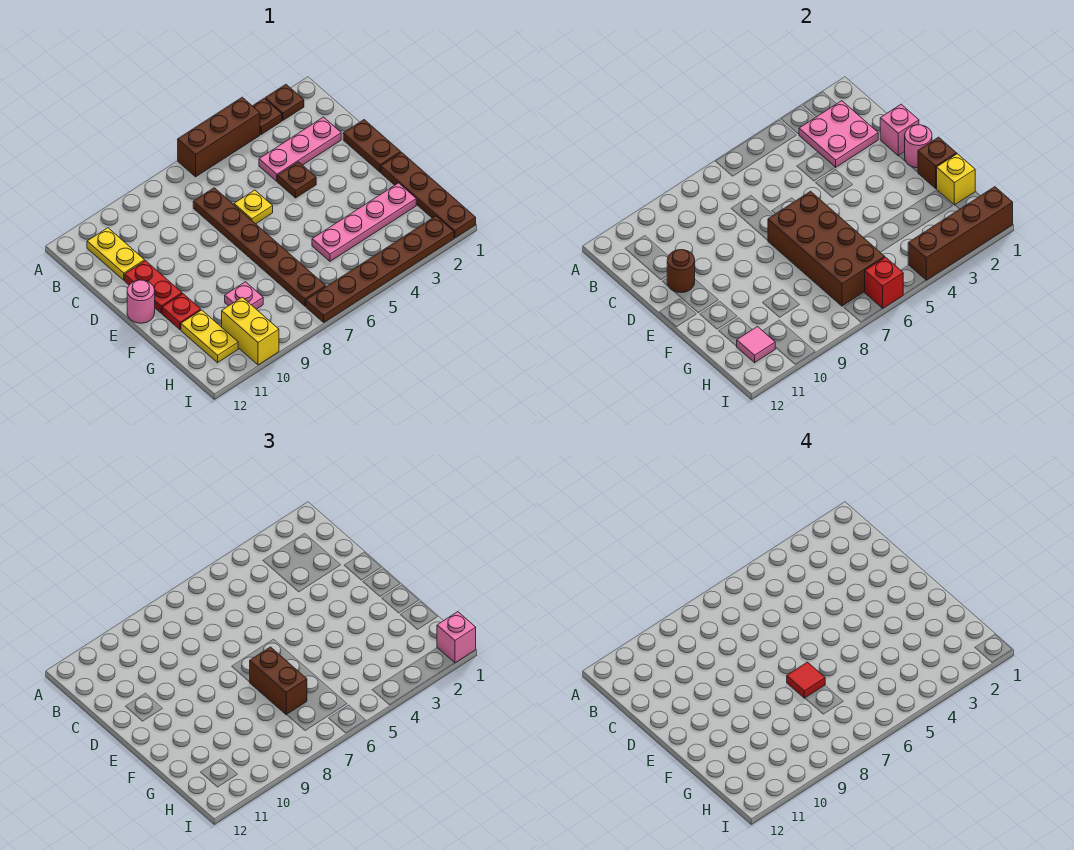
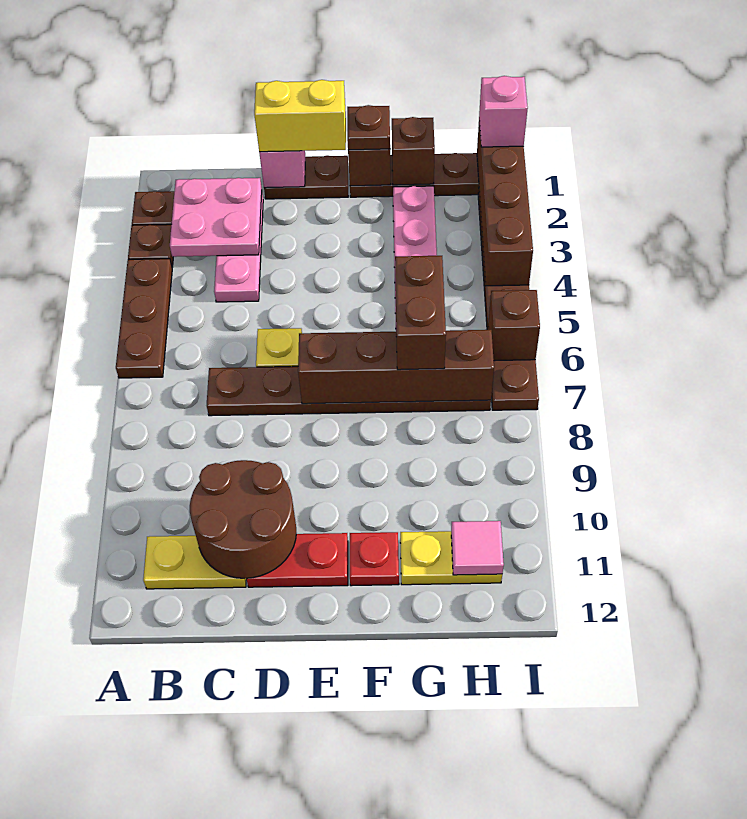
brown brick A4:A6 level 1 -> brown plate A4:A6 level 1
brown plate D4 level 1 -> brown plate F1 level 3
brown round brick D11 level 2 -> brown round brick C10:D11 level 2
pink round brick E1 level 2 -> none
brown brick E6:H7 level 2 -> brown brick E7:H7 level 2
pink round brick E12 level 1 -> none
brown brick F7:G7 level 3 -> brown brick G6:G7 level 3
red tile F7 level 4 -> none
yellow brick G1 level 2 -> brown brick G1 level 2
pink plate G9 level 1 -> none
yellow brick H10:I10 level 1 -> yellow brick D1:E1 level 3
red brick I6 level 2 -> brown brick I6 level 2

